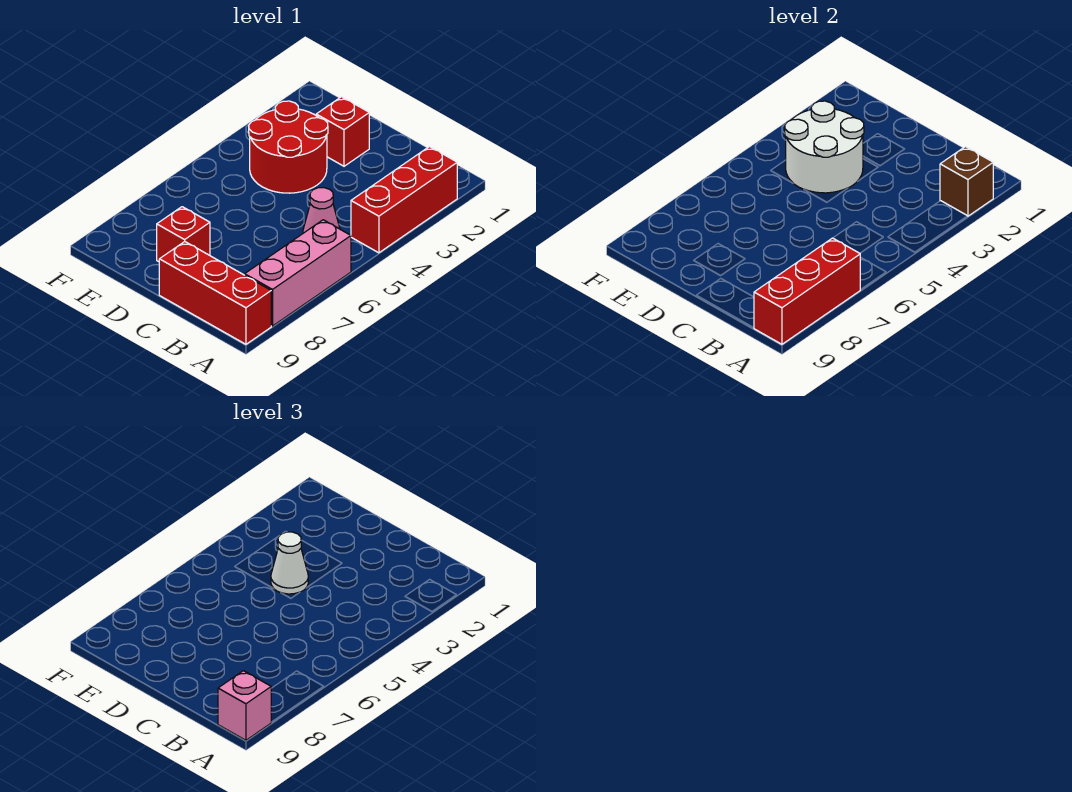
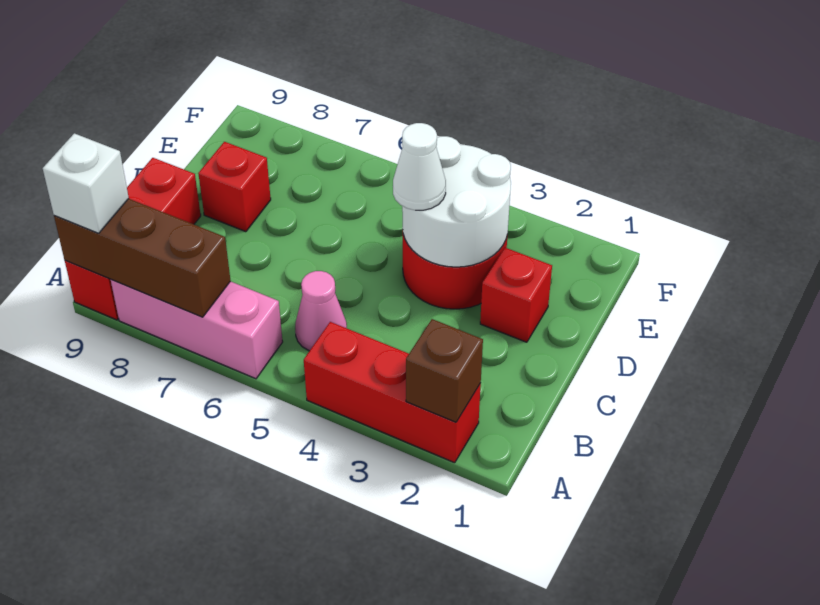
red brick A7:A9 level 2 -> brown brick A7:A9 level 2
pink brick A9 level 3 -> white brick A9 level 3

